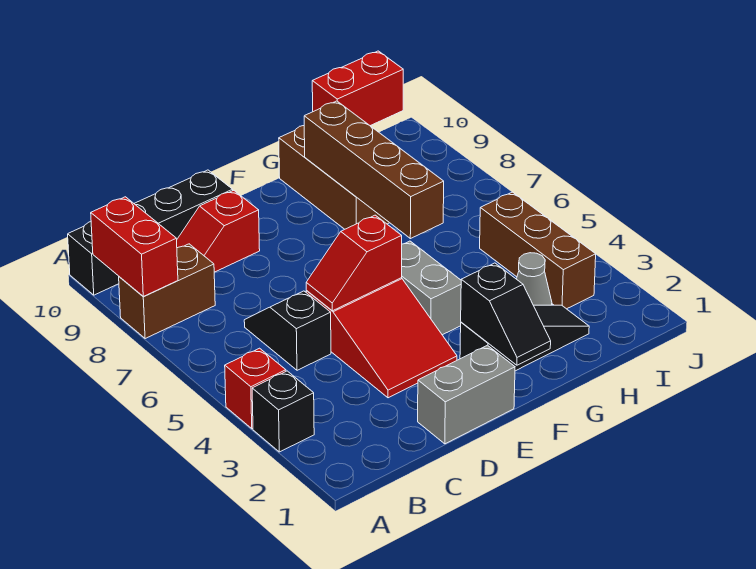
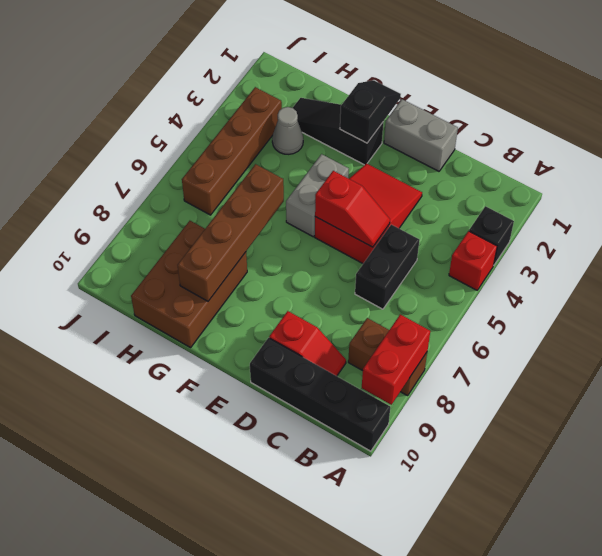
black slope C5:C6 level 1 top 5 -> black brick C5:C6 level 1
red brick H10:I10 level 2 -> none
brown brick I3:I5 level 1 -> brown brick I3:I6 level 1

